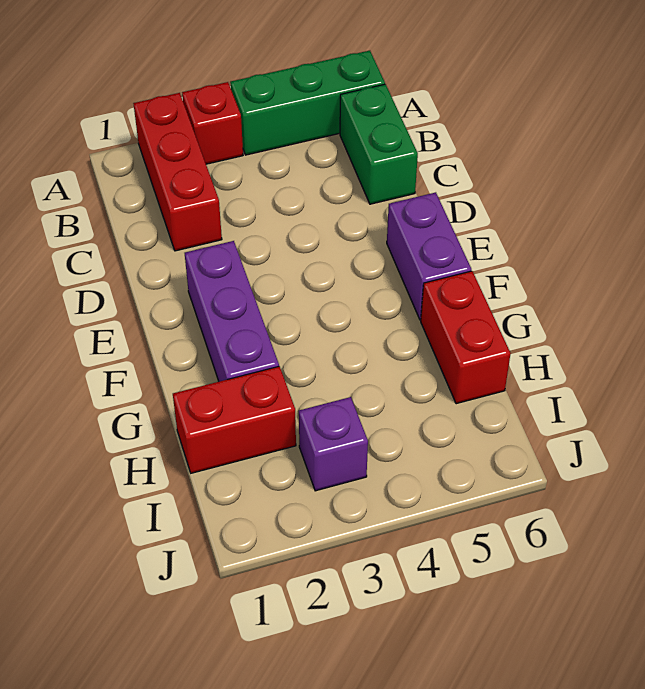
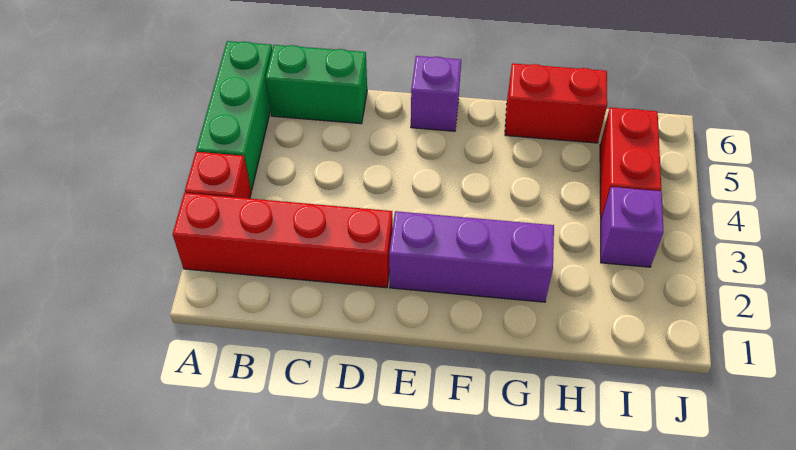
red brick A2:C2 level 1 -> red brick A2:D2 level 1
purple brick E6:F6 level 1 -> purple brick E6 level 1
red brick H1:H2 level 1 -> red brick I4:I5 level 1

